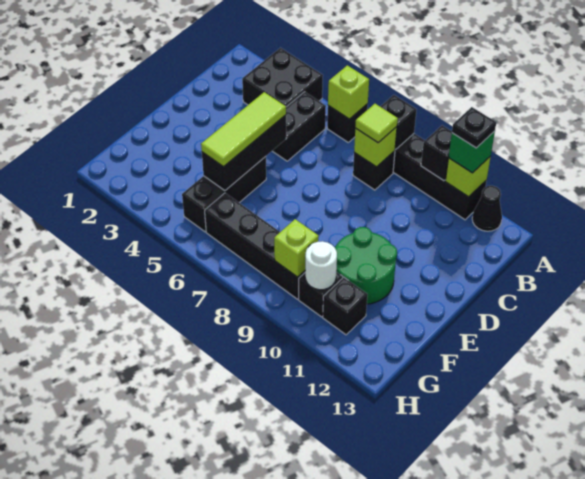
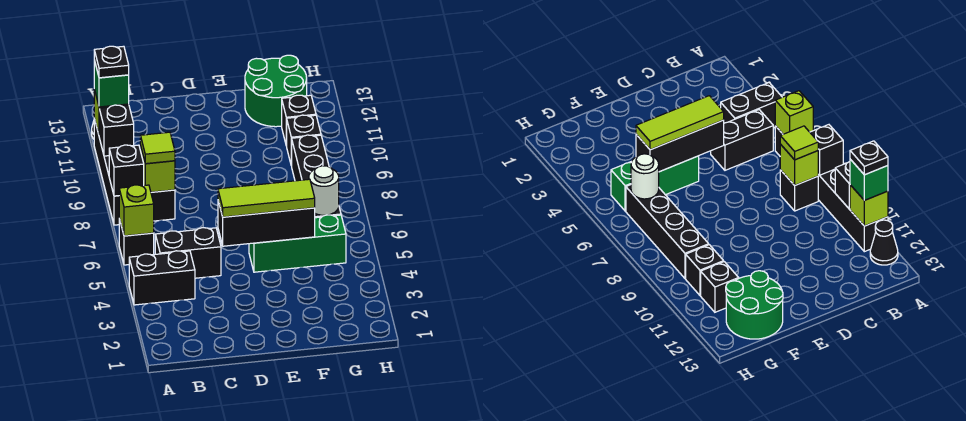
black brick A3:B4 level 1 -> black brick A4:B4 level 1
black brick E5:G5 level 1 -> green brick E5:G5 level 1
green round brick E10:F11 level 1 -> green round brick F12:G13 level 1
lime brick G9 level 2 -> none
white round brick G10 level 2 -> white round brick G6 level 2

